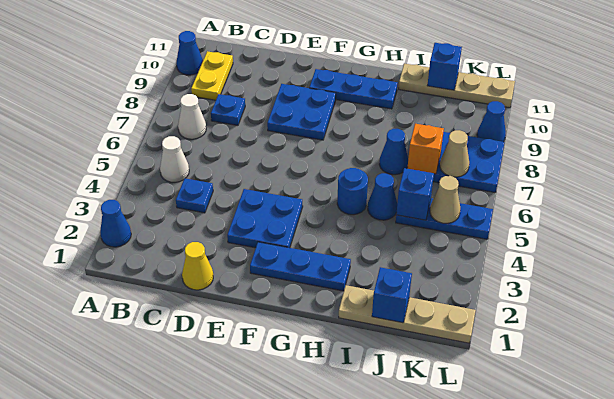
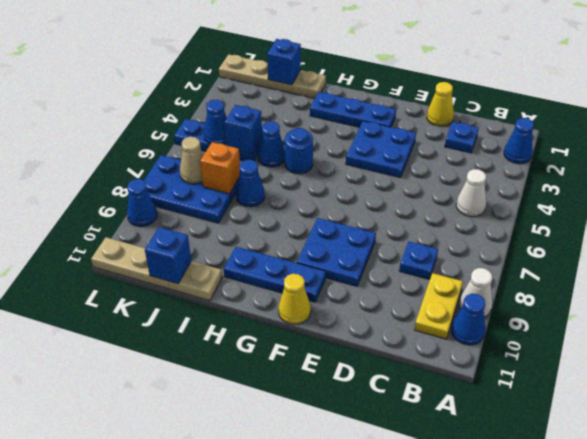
white cone B7 level 1 -> white cone A9 level 1
blue plate C4 level 1 -> blue plate C2 level 1
none -> yellow cone F11 level 1
tan cone K5 level 2 -> blue cone K5 level 2

